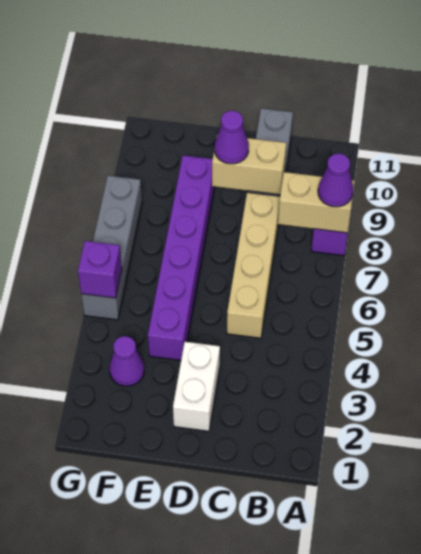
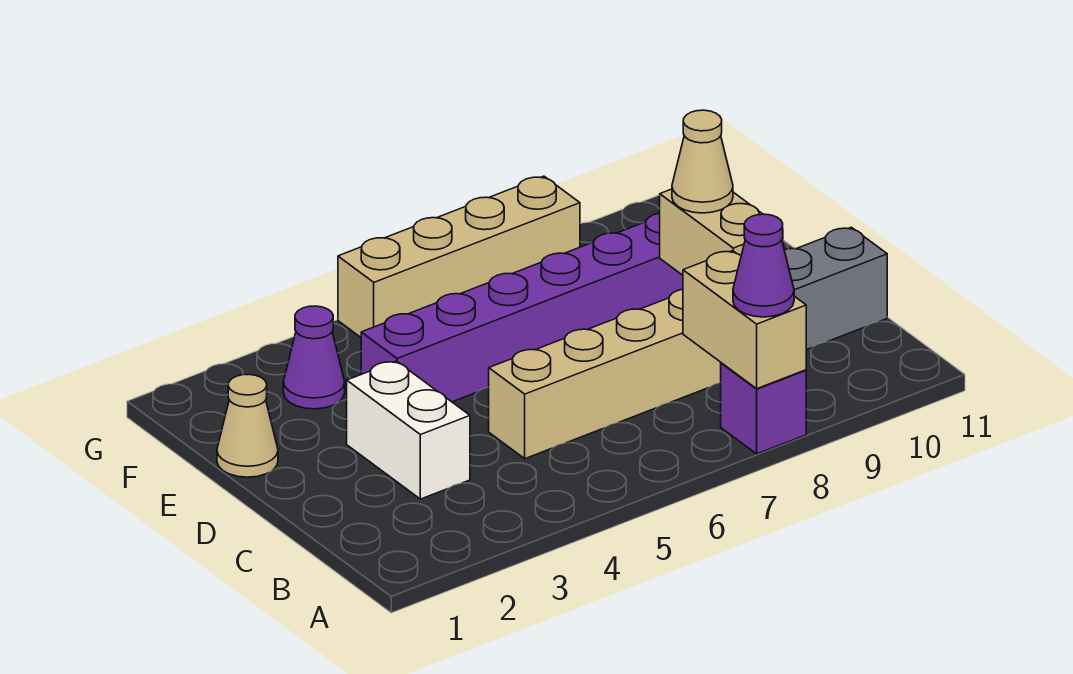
white brick D2:D3 level 1 -> white brick C3:D3 level 1
purple cone D9 level 3 -> tan cone D9 level 3
none -> tan cone E1 level 1
grey brick G5:G8 level 1 -> tan brick G5:G8 level 1
purple brick G5 level 2 -> none

